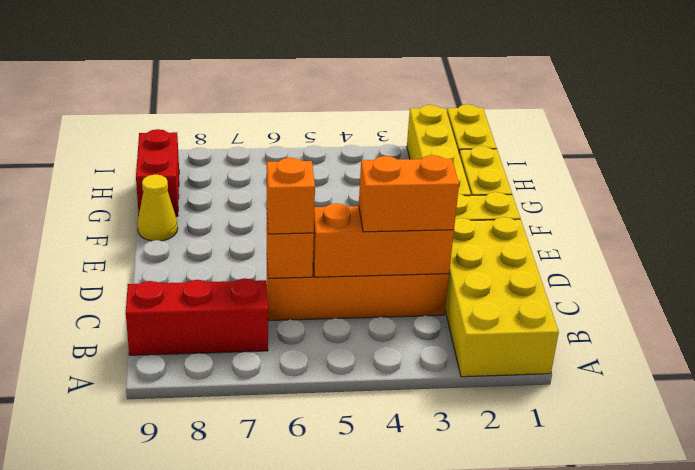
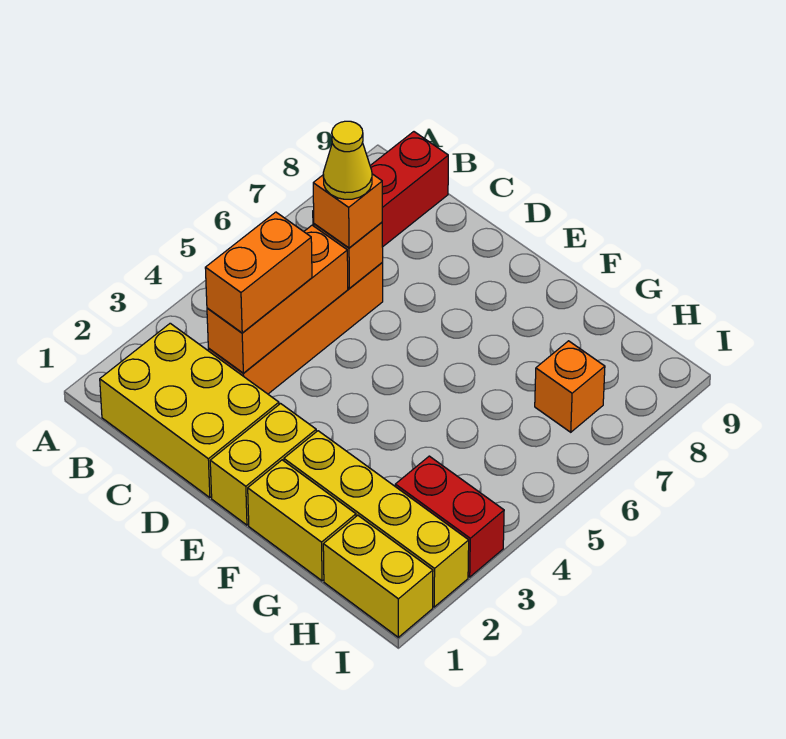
yellow brick A1:D2 level 1 -> yellow brick B1:D2 level 1
yellow cone F9 level 1 -> yellow cone C6 level 4
red brick G9:H9 level 1 -> red brick H3:I3 level 1
none -> orange brick H7 level 1

